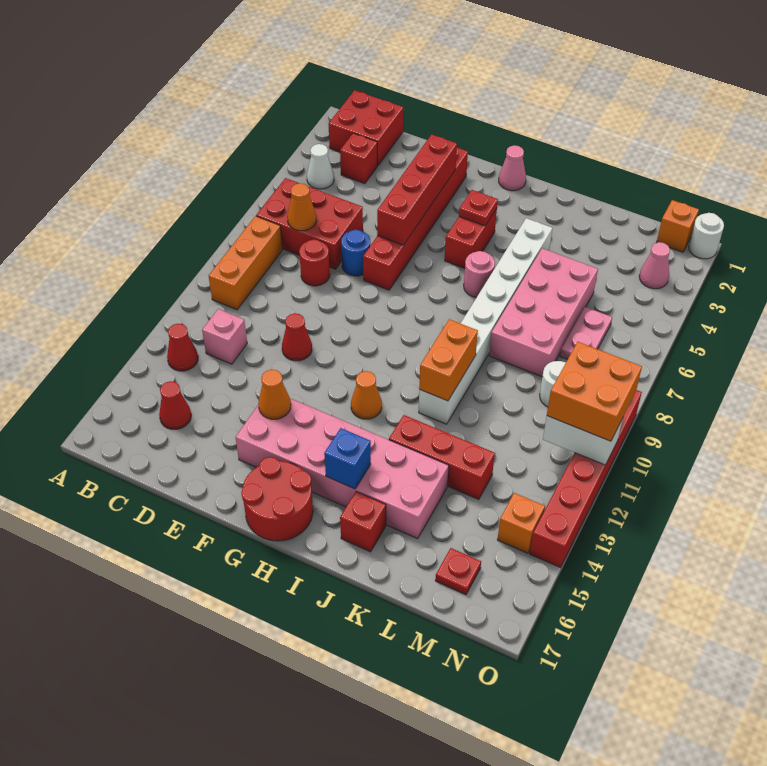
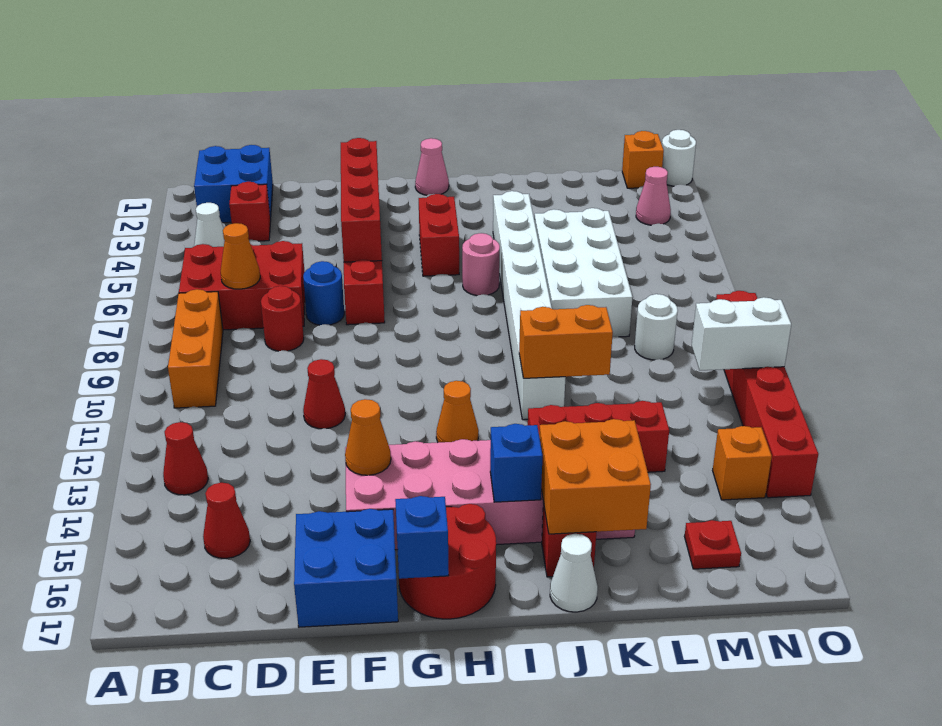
red brick B1:C2 level 1 -> blue brick B1:C2 level 1
pink brick C12 level 1 -> none
none -> blue brick E16:F17 level 1
none -> blue brick G17 level 2
red plate H4 level 2 -> none
orange brick J10:J11 level 2 -> orange brick J11:K11 level 2
none -> white cone J17 level 1
pink brick K5:L8 level 1 -> white brick K5:L8 level 1
pink plate M6:M7 level 1 -> none
orange brick N10:O11 level 3 -> orange brick J15:K16 level 2

